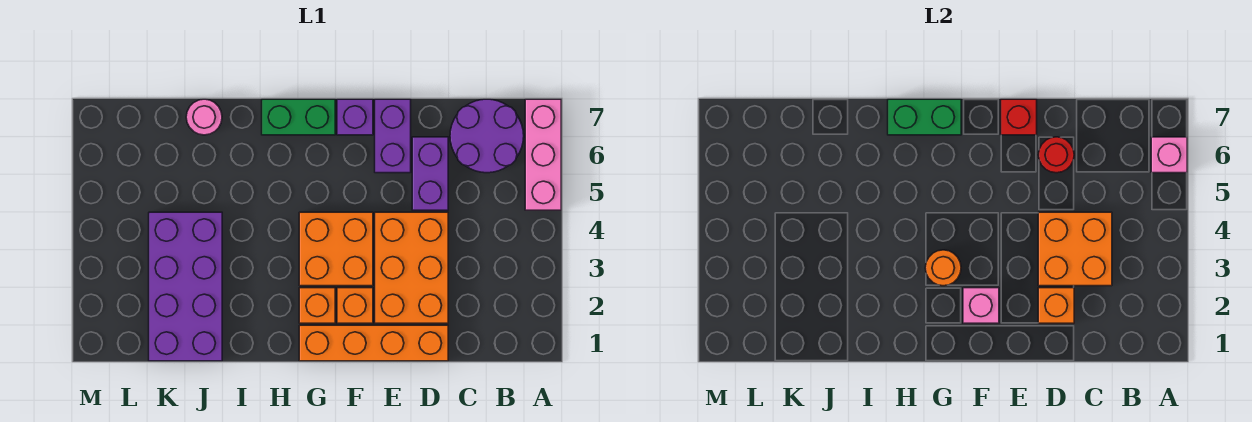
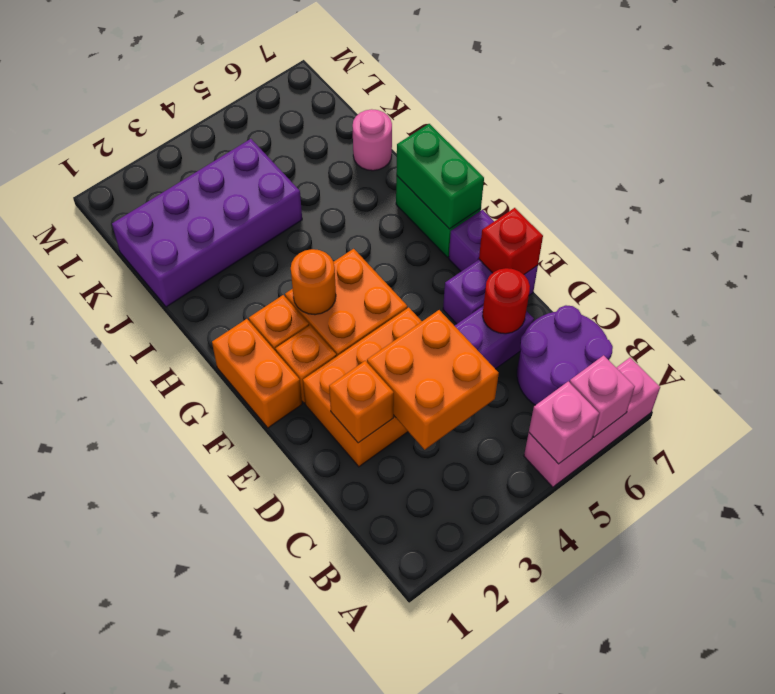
orange brick D1:G1 level 1 -> orange brick F1:G1 level 1
pink brick F2 level 2 -> pink brick A5 level 2

